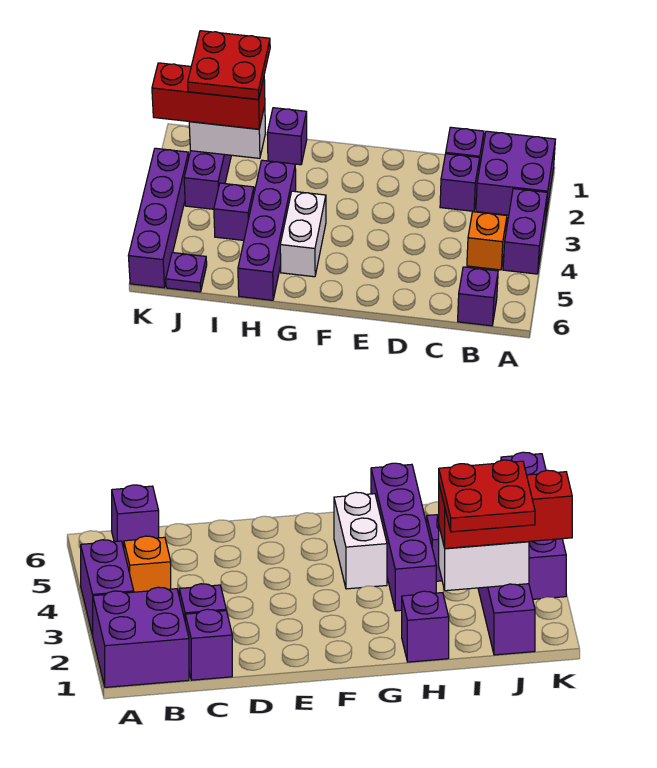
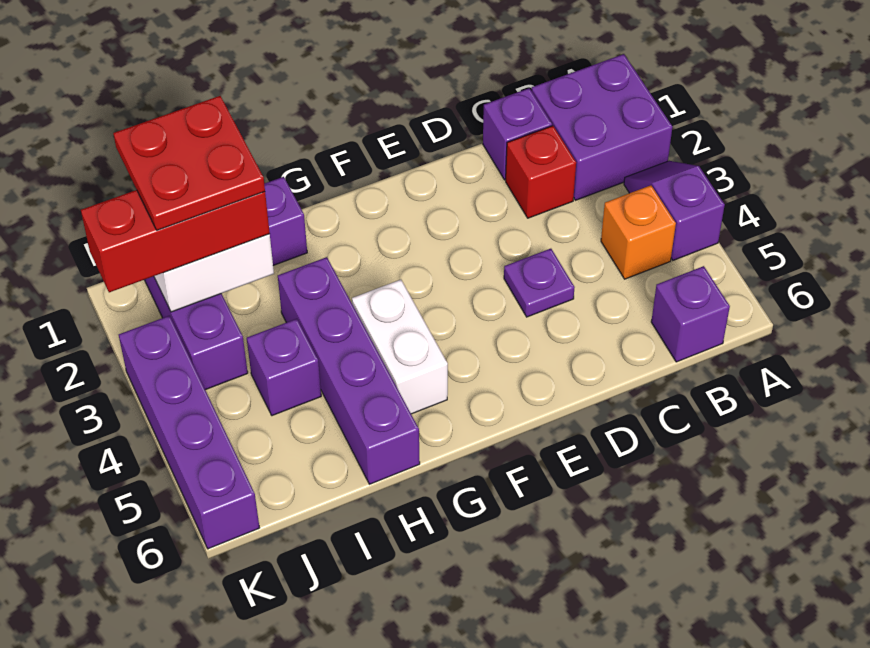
purple brick A3:A4 level 1 -> purple slope A3:A4 level 1 top 4
purple brick C2 level 1 -> red brick C2 level 1
purple plate J6 level 1 -> purple plate D4 level 1

